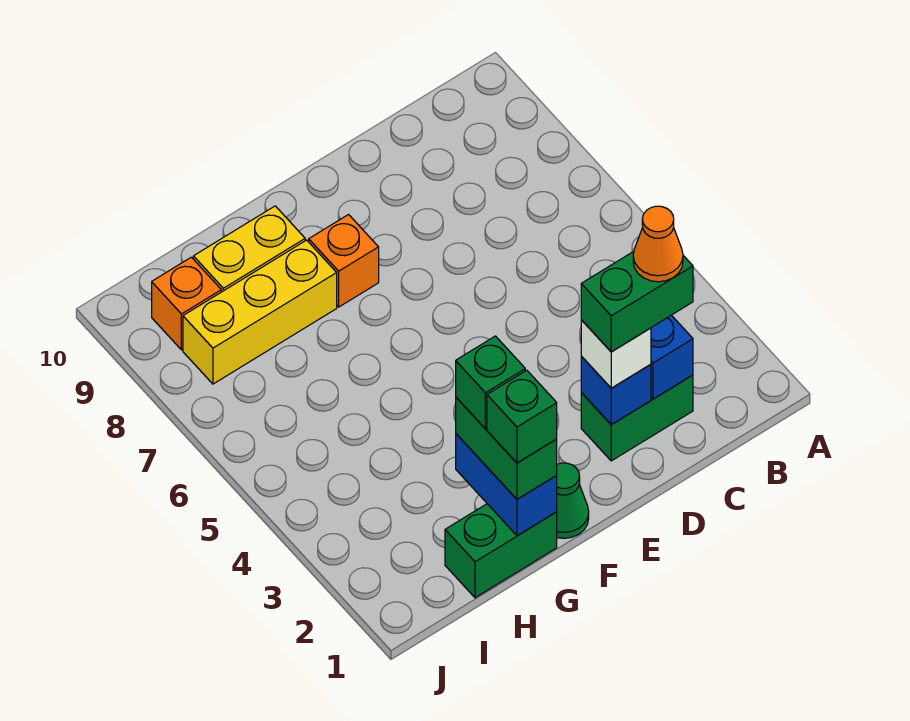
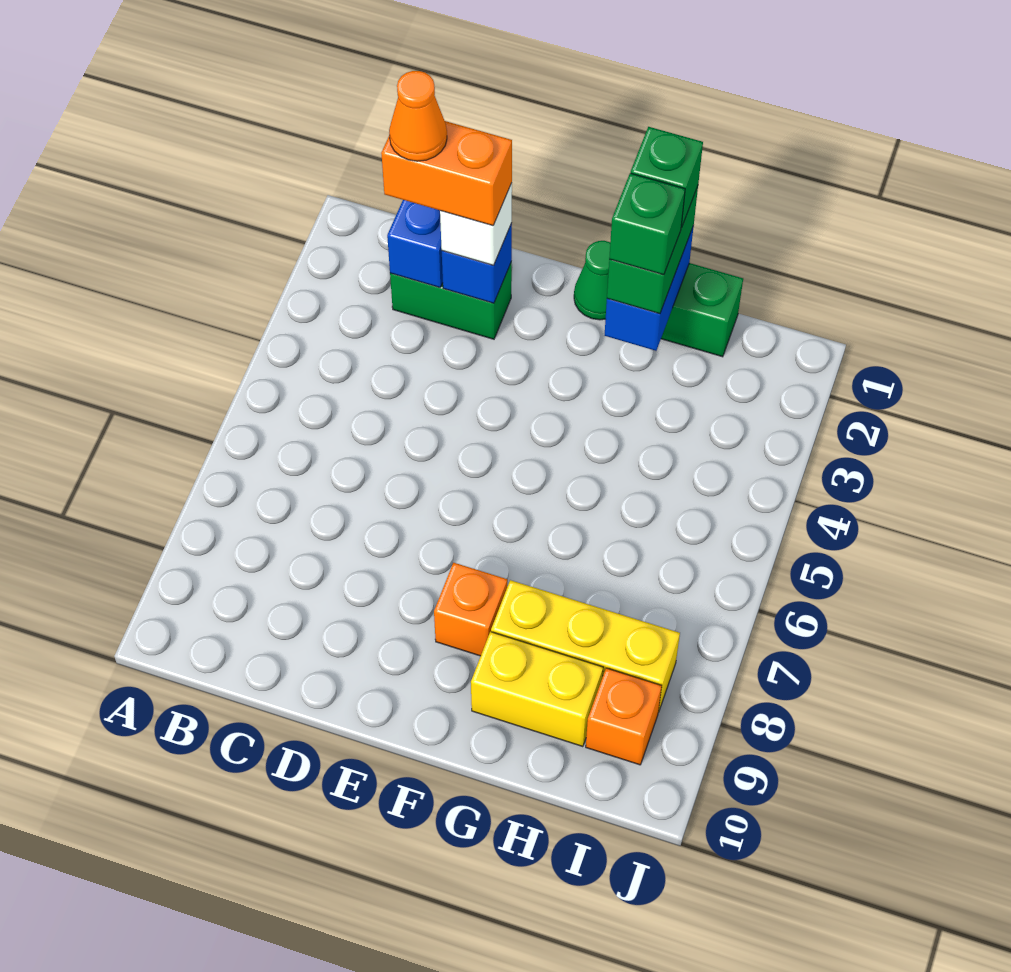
green brick C2:D2 level 4 -> orange brick C2:D2 level 4

